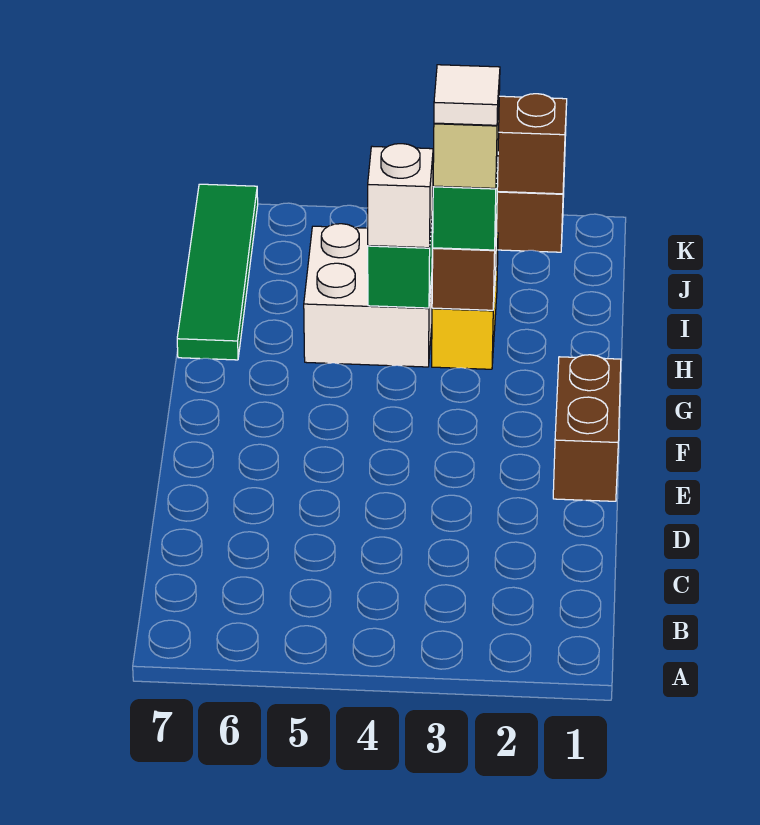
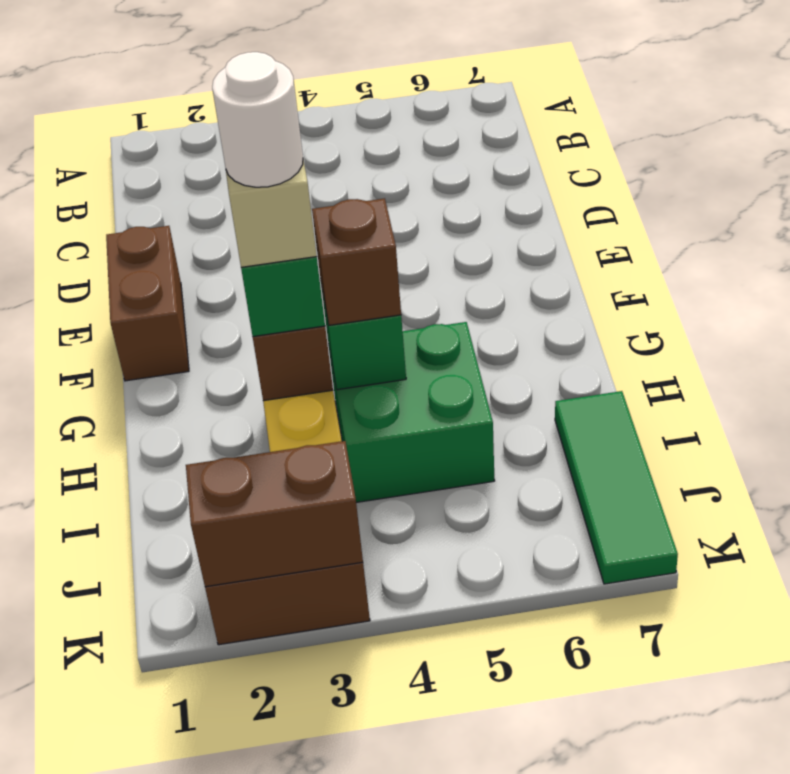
white tile H3 level 5 -> white round brick H3 level 5
white brick H4:I5 level 1 -> green brick H4:I5 level 1
white brick H4 level 3 -> brown brick H4 level 3
green tile H7:K7 level 1 -> green tile I7:K7 level 1

